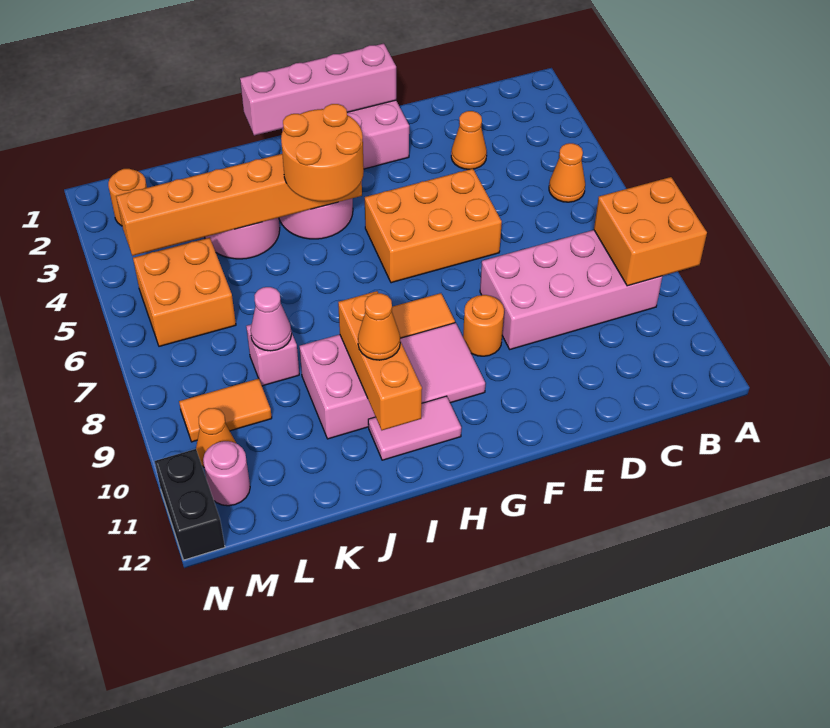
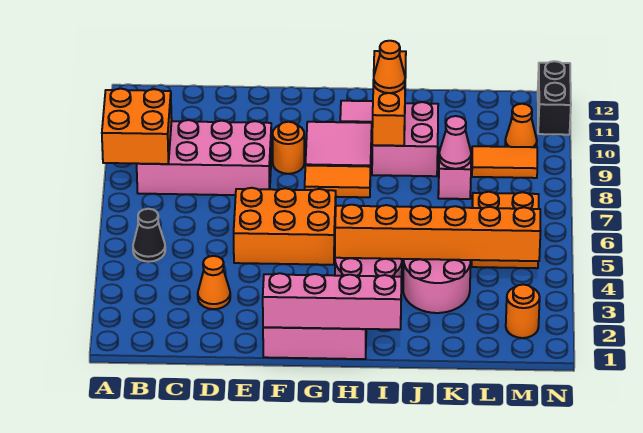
orange cone B5 level 1 -> black cone B5 level 1
orange round brick H4:I5 level 3 -> none
pink round brick M11 level 1 -> none

